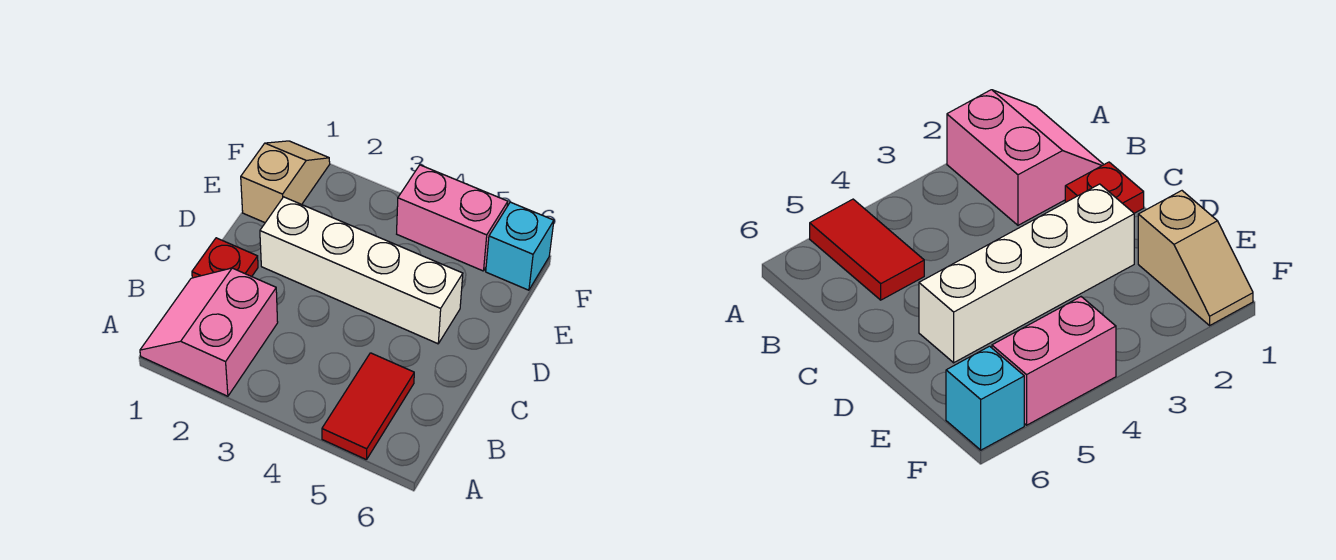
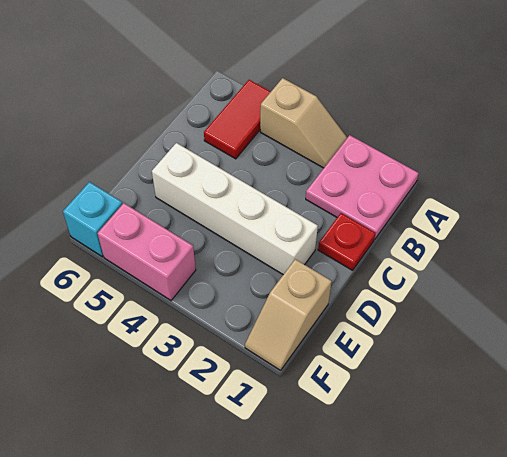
pink slope A1:B2 level 1 top 2 -> pink plate A1:B2 level 1
none -> tan slope A3:A4 level 1 top 4

